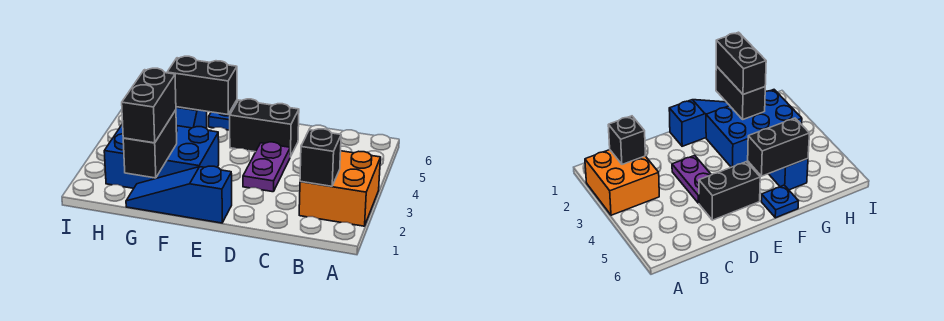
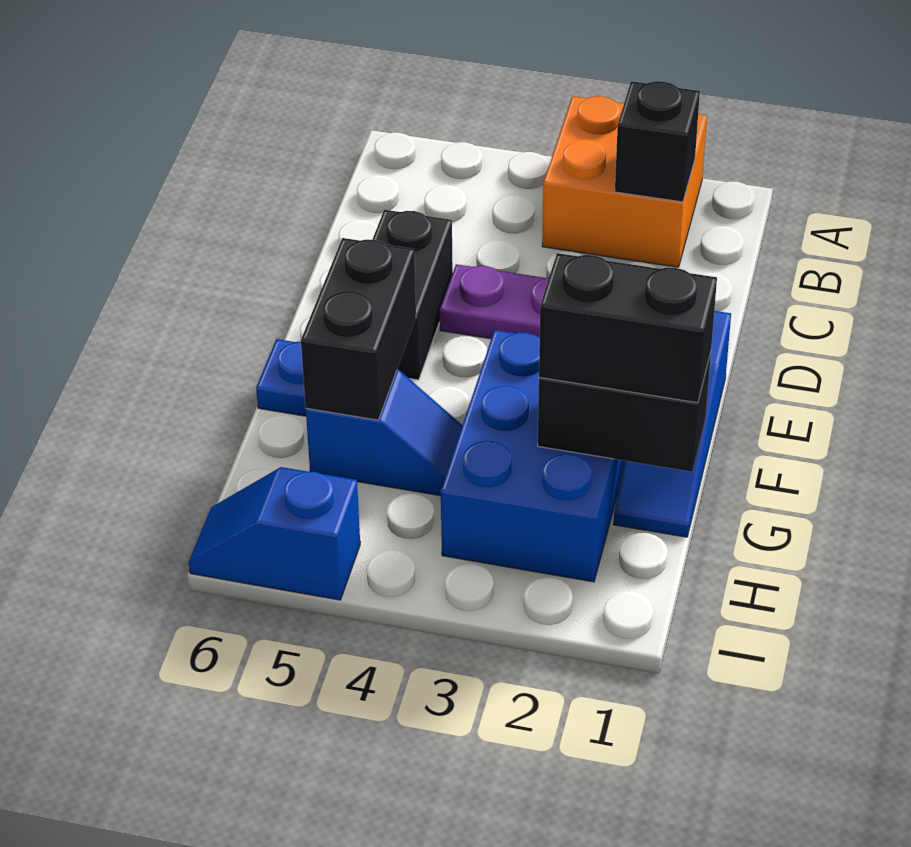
none -> blue slope I5:I6 level 1 top 5

